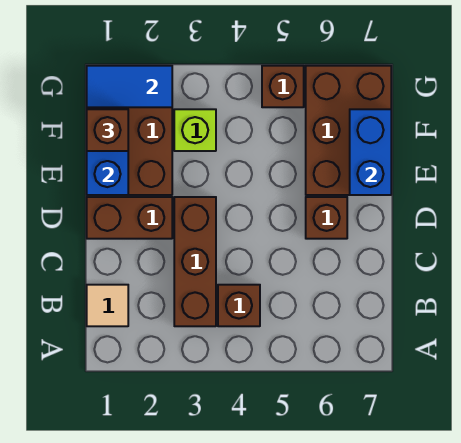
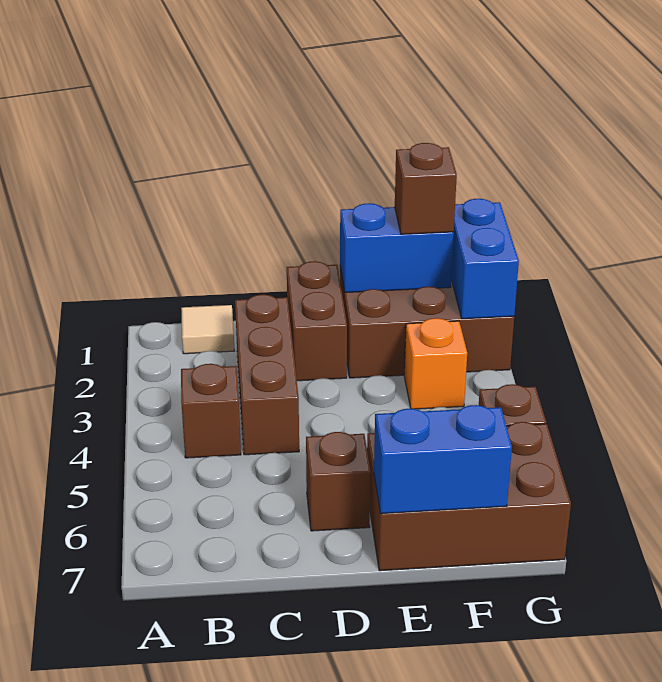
brown brick B3:D3 level 1 -> brown brick C2:C4 level 1
lime brick F3 level 1 -> orange brick F3 level 1
blue tile G1:G2 level 2 -> blue brick G1:G2 level 2

